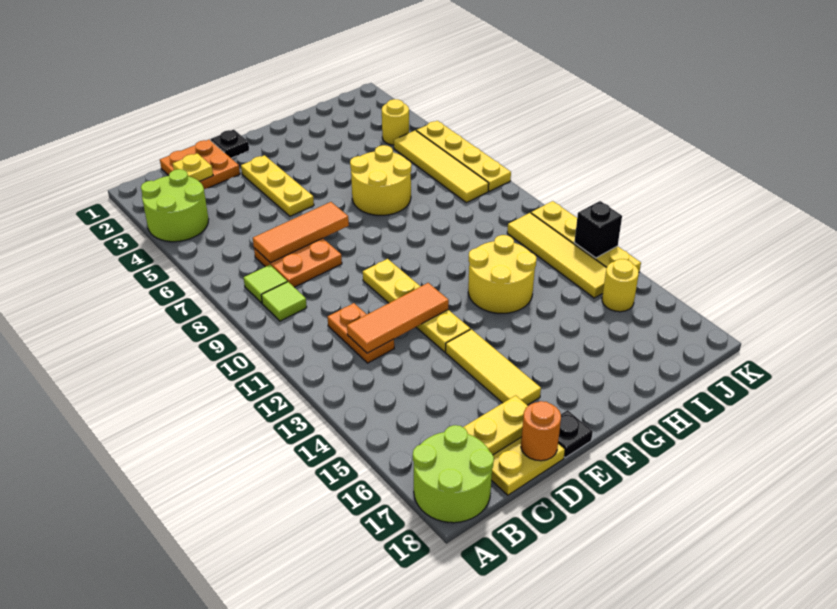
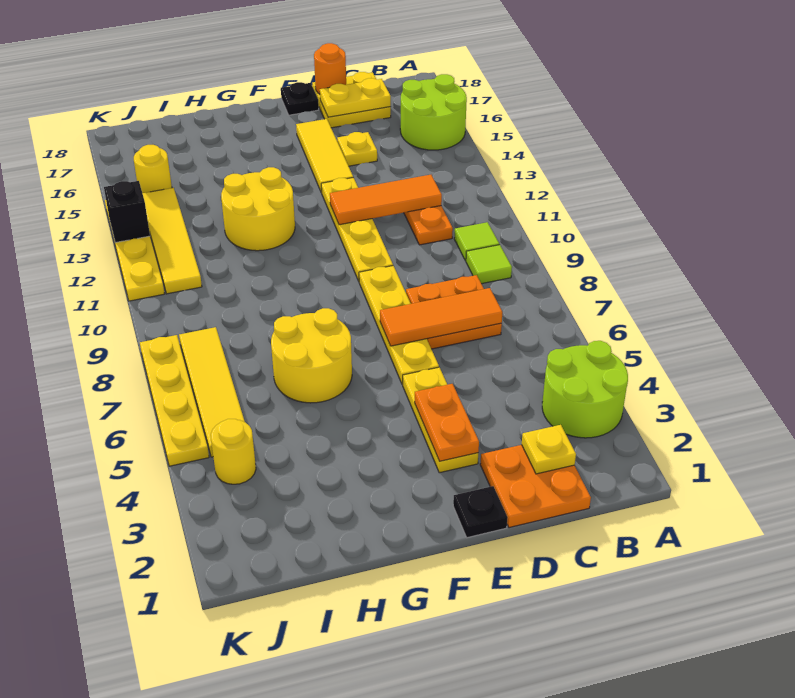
lime round brick A17:B18 level 1 -> lime round brick A15:B16 level 1
lime tile B8 level 1 -> lime tile B10 level 1
none -> yellow plate D15 level 1
none -> orange plate E3:E4 level 2
none -> yellow plate E6:E9 level 1

